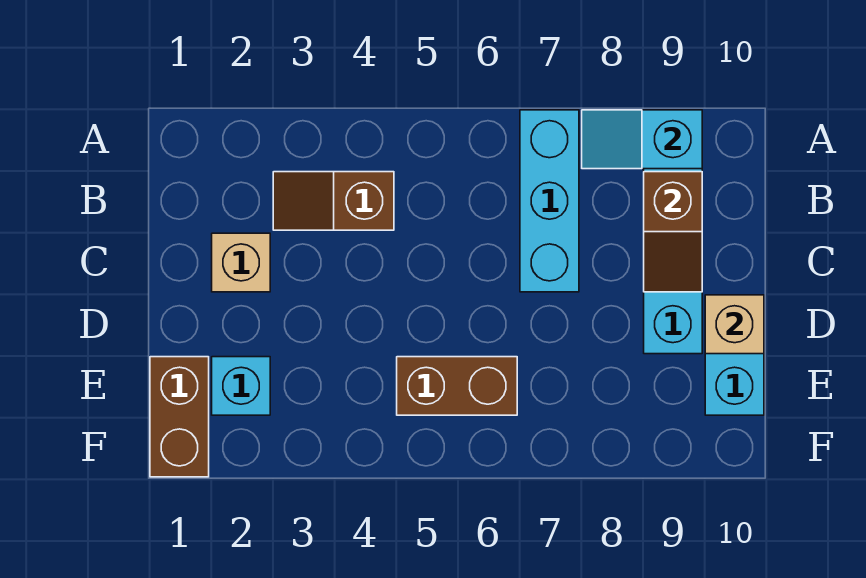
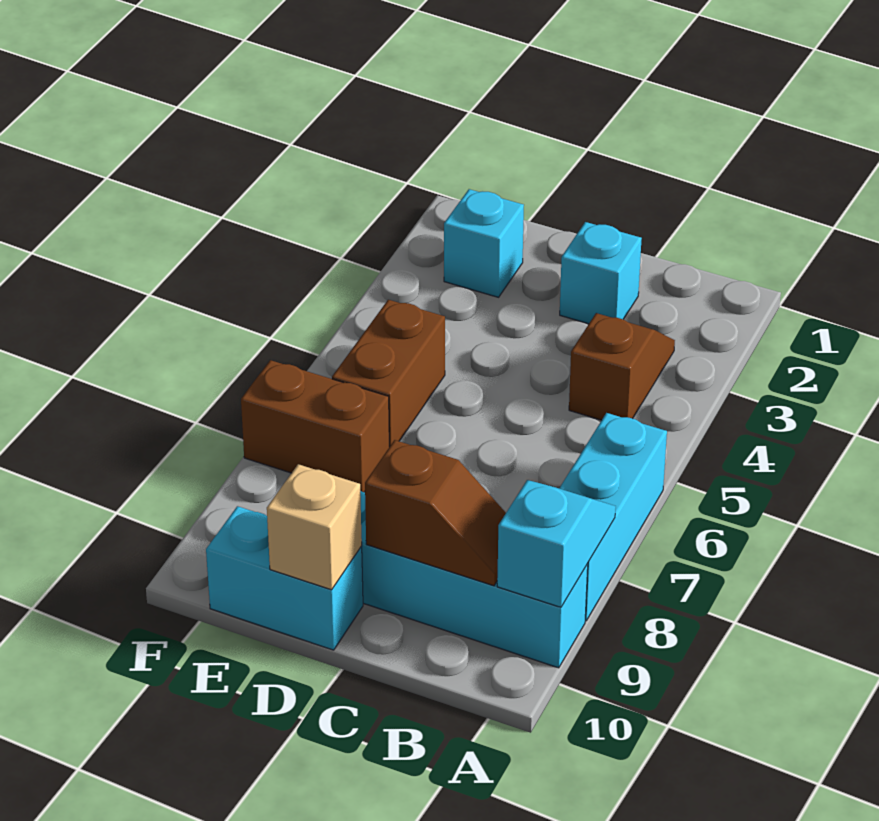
cyan brick A7:C7 level 1 -> cyan brick A6:A8 level 1
brown slope B9:C9 level 2 top B -> brown slope B9:C9 level 2 top C
tan brick C2 level 1 -> cyan brick C2 level 1
brown brick E1:F1 level 1 -> brown brick E7:F7 level 1

